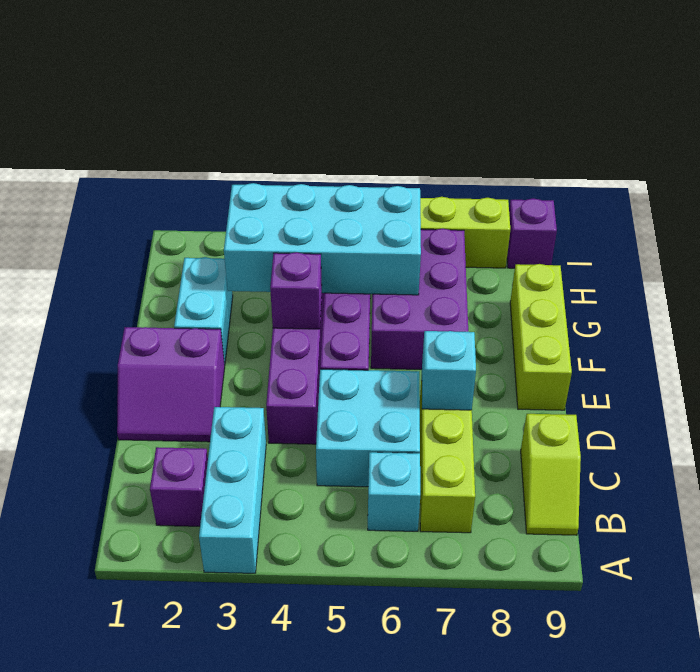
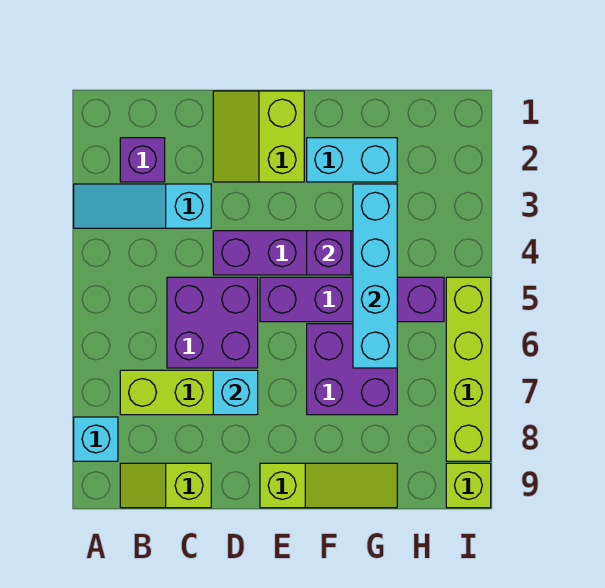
cyan brick A3:C3 level 1 -> cyan slope A3:C3 level 1 top C
cyan brick B6 level 1 -> cyan brick A8 level 1
cyan brick C5:D6 level 1 -> purple brick C5:D6 level 1
purple slope D1:E2 level 1 top E -> lime slope D1:E2 level 1 top E
lime brick E9:G9 level 1 -> lime slope E9:G9 level 1 top E
purple brick F6:H7 level 1 -> purple brick F6:G7 level 1
cyan brick G3:H6 level 2 -> cyan brick G3:G6 level 2
purple brick I9 level 1 -> lime brick I9 level 1

